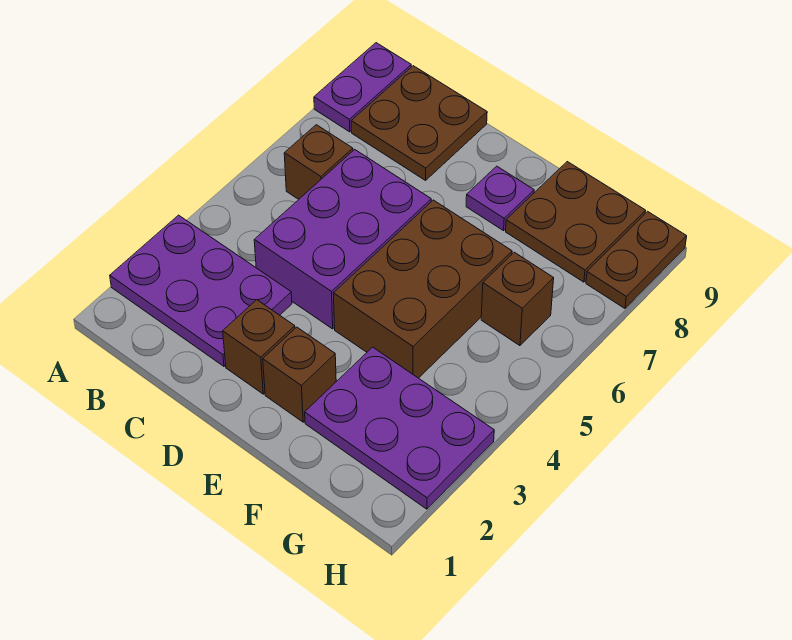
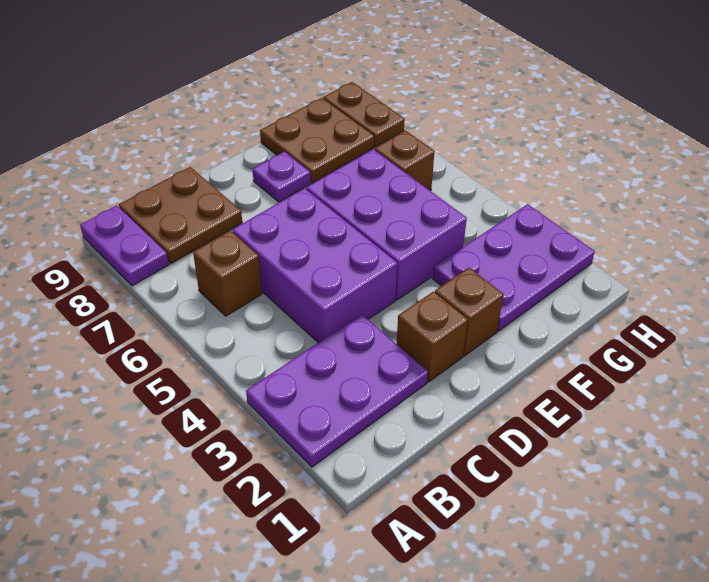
brown brick E4:F6 level 1 -> purple brick E4:F6 level 1

